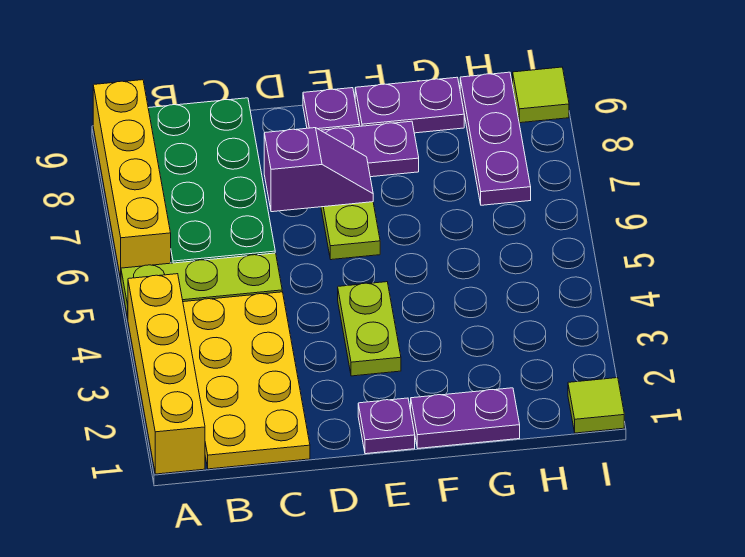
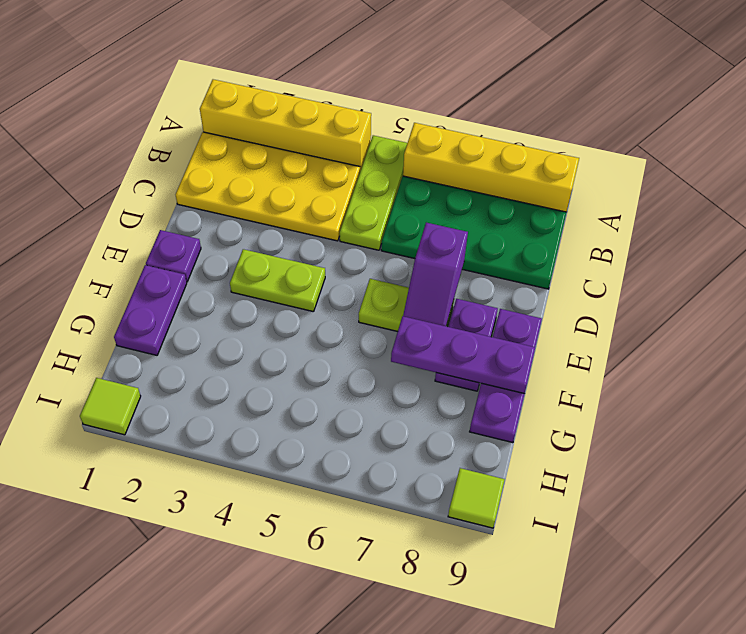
purple plate H7:H9 level 1 -> purple plate F7:F9 level 2

